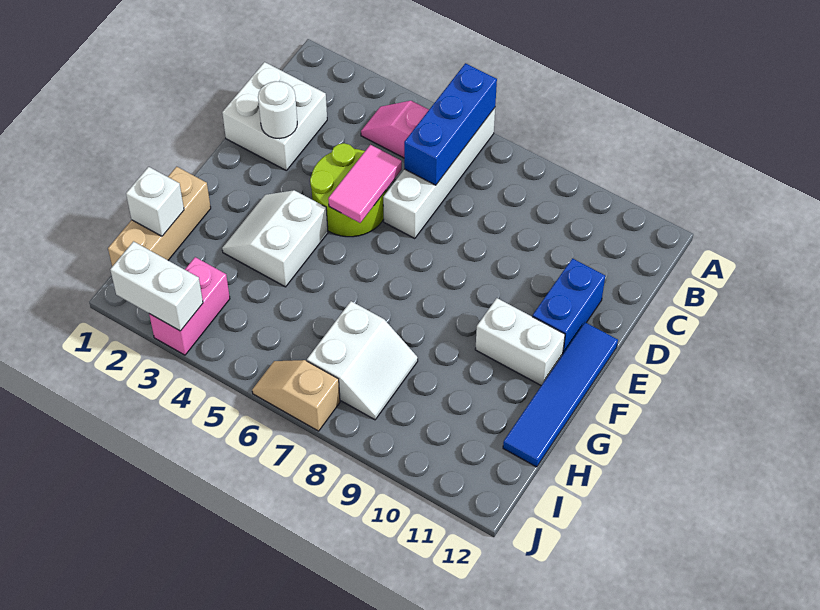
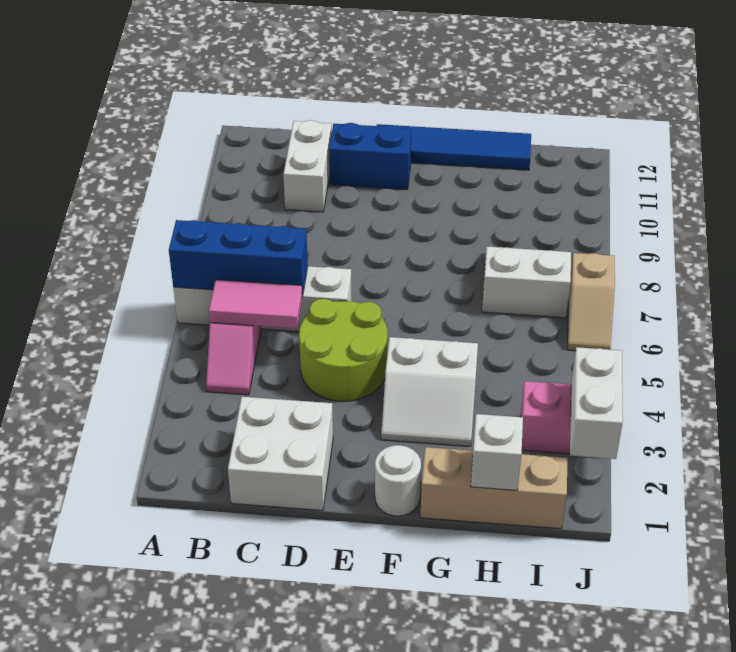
white round brick D2 level 2 -> white round brick F1 level 1
pink tile D5:E5 level 2 -> pink tile B5:C5 level 2
white brick F10:F11 level 1 -> white brick C10:C11 level 1

